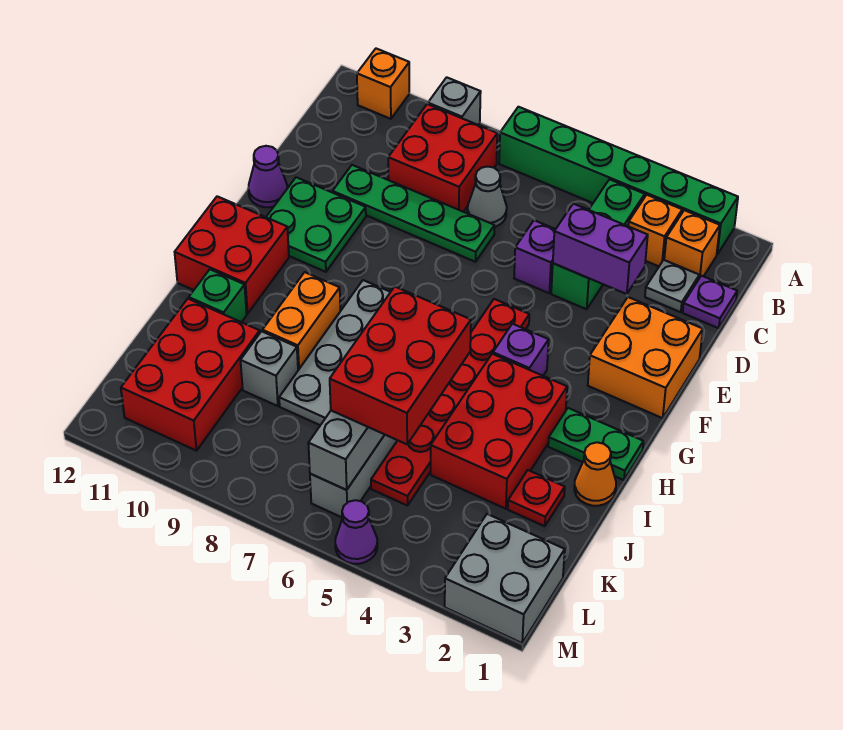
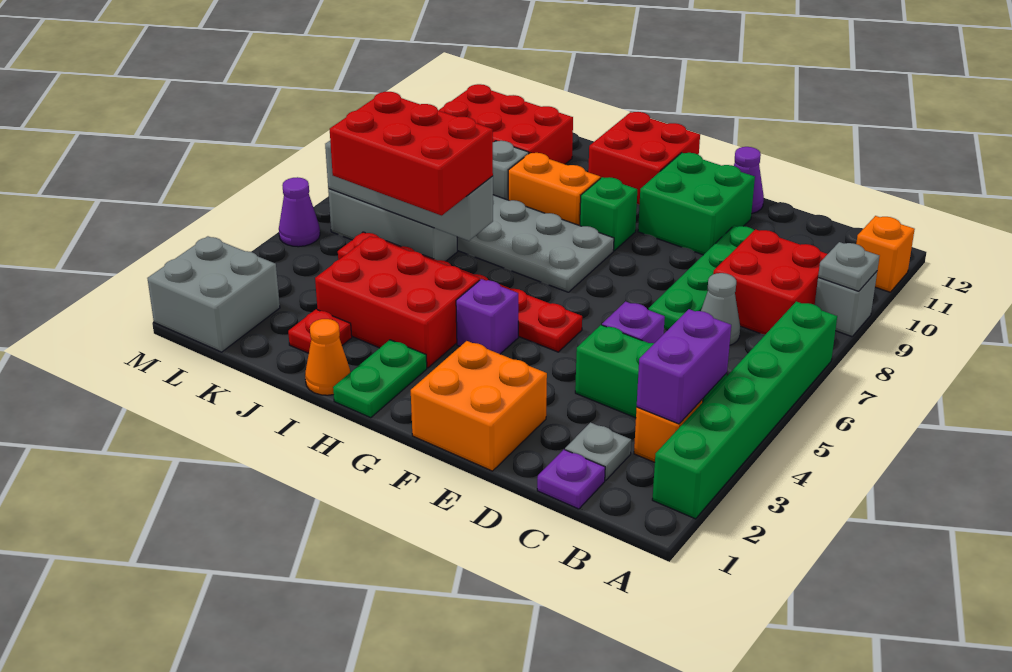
none -> grey plate A9 level 2
orange brick B2 level 1 -> none
purple brick D3:D4 level 2 -> purple brick B3:B4 level 2
green plate E10:F11 level 1 -> green brick E10:F11 level 1
green brick I11 level 1 -> green brick G9 level 1

